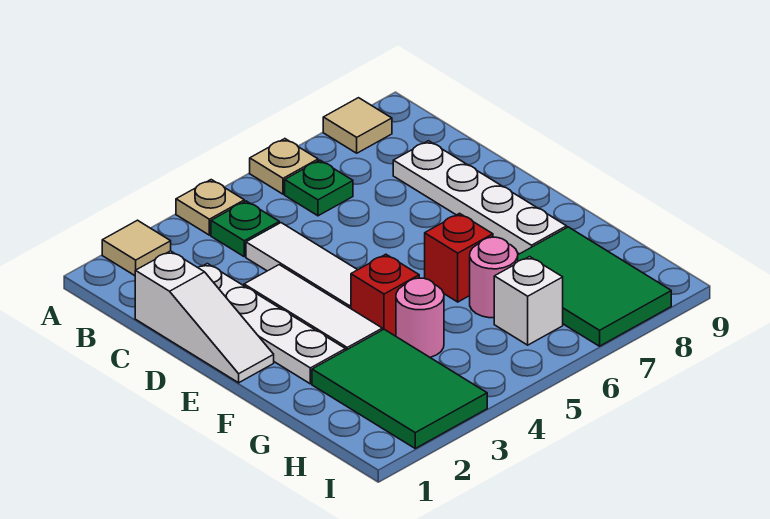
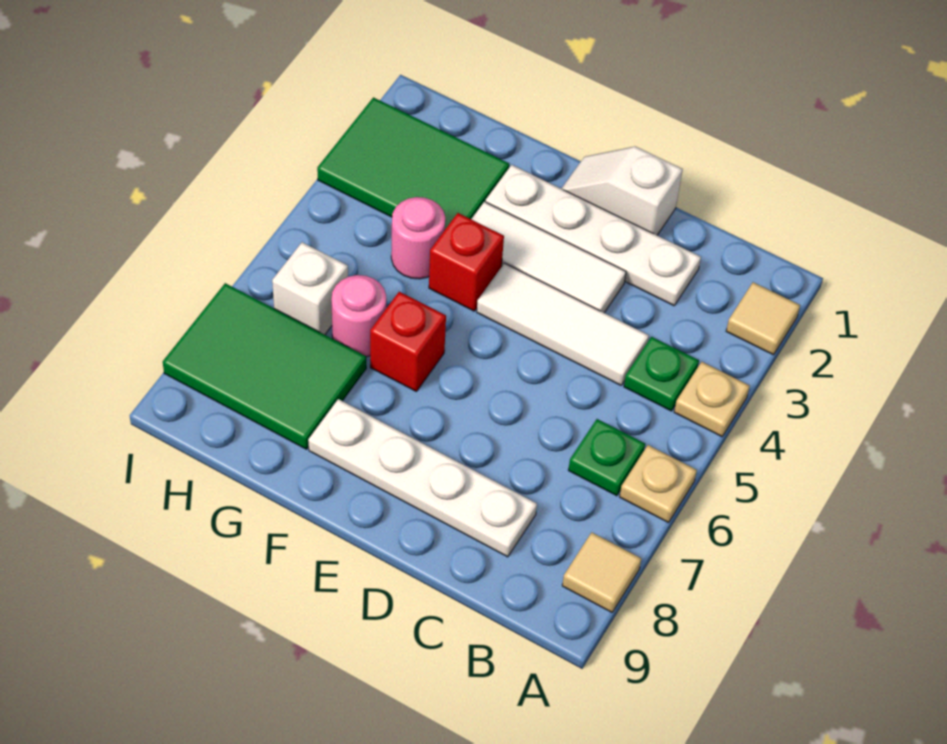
white slope C1:E1 level 1 top C -> white slope D1:E1 level 1 top D

